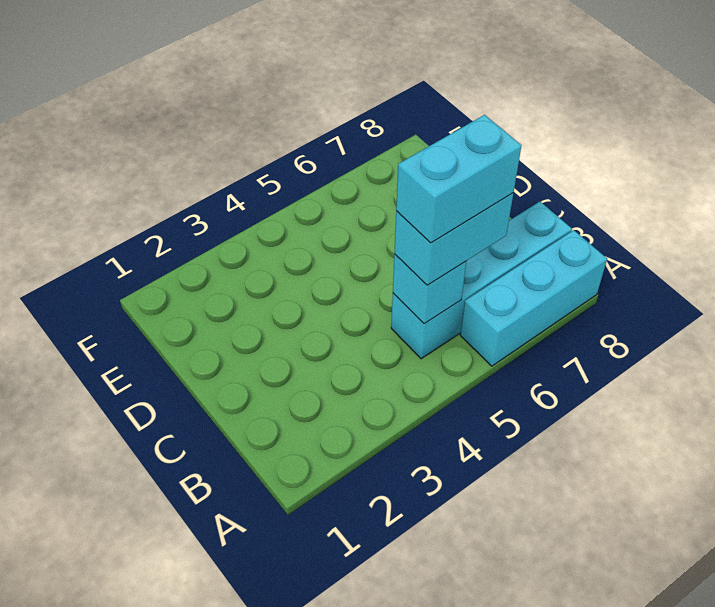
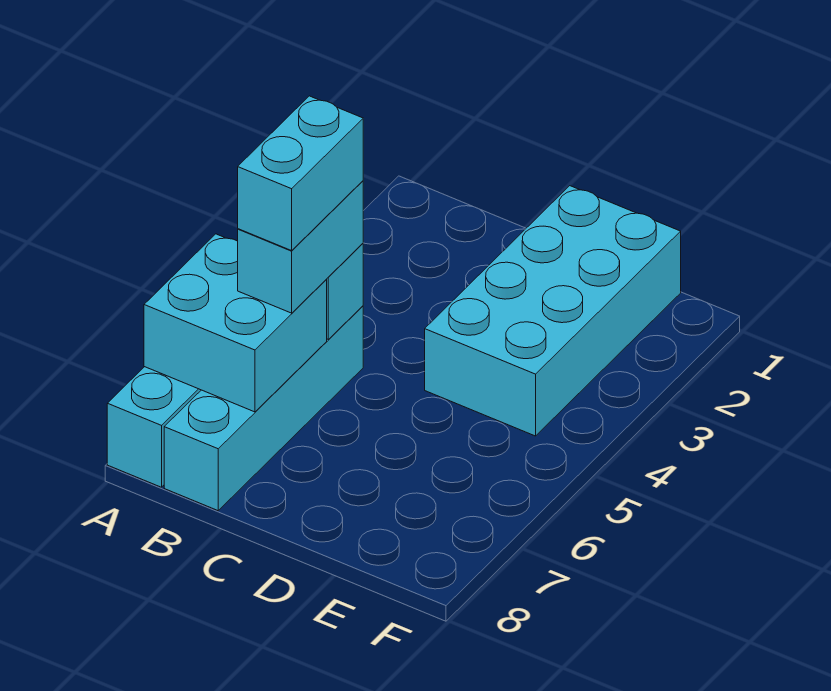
none -> cyan brick A6:B7 level 2
none -> cyan brick D1:E4 level 1

